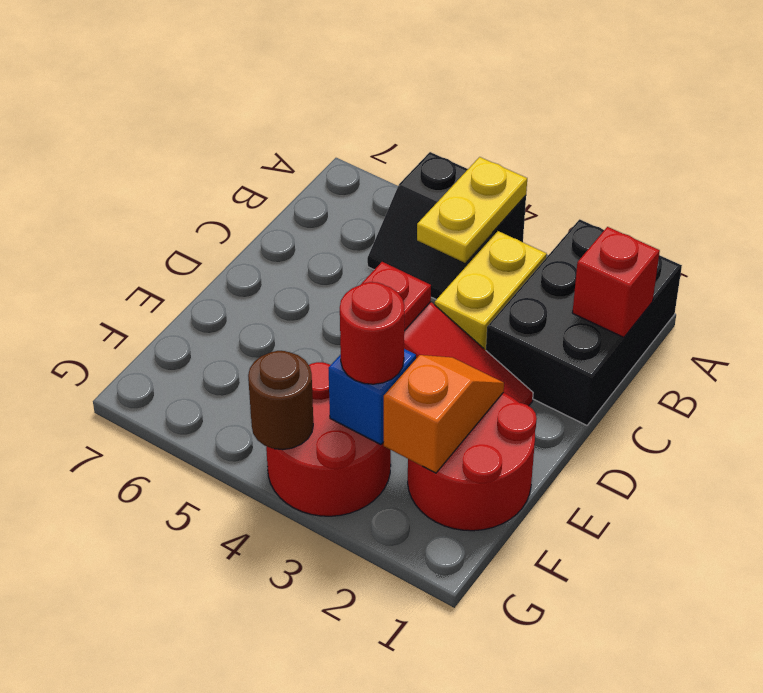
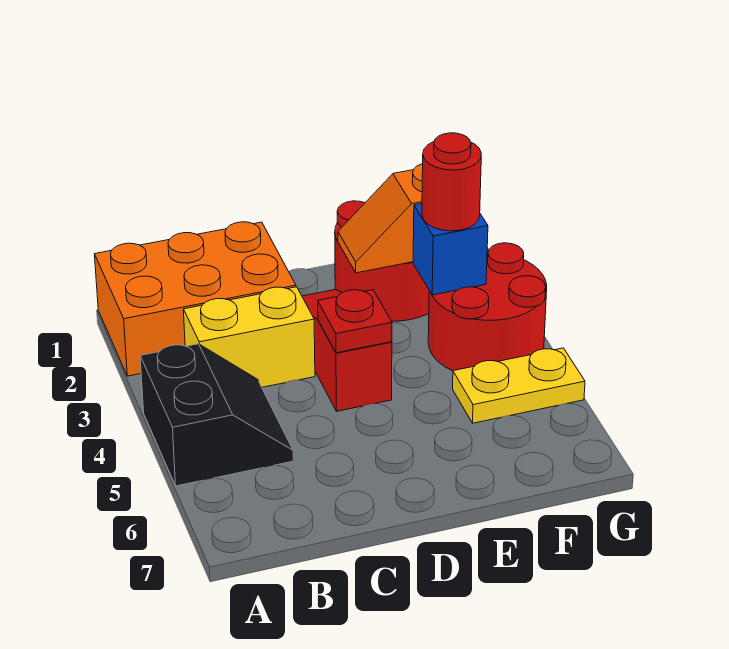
black brick A1:C2 level 1 -> orange brick A1:C2 level 1
yellow plate A4:B4 level 2 -> yellow plate F5:G5 level 1
red brick B1 level 2 -> none
brown round brick G4 level 2 -> none

